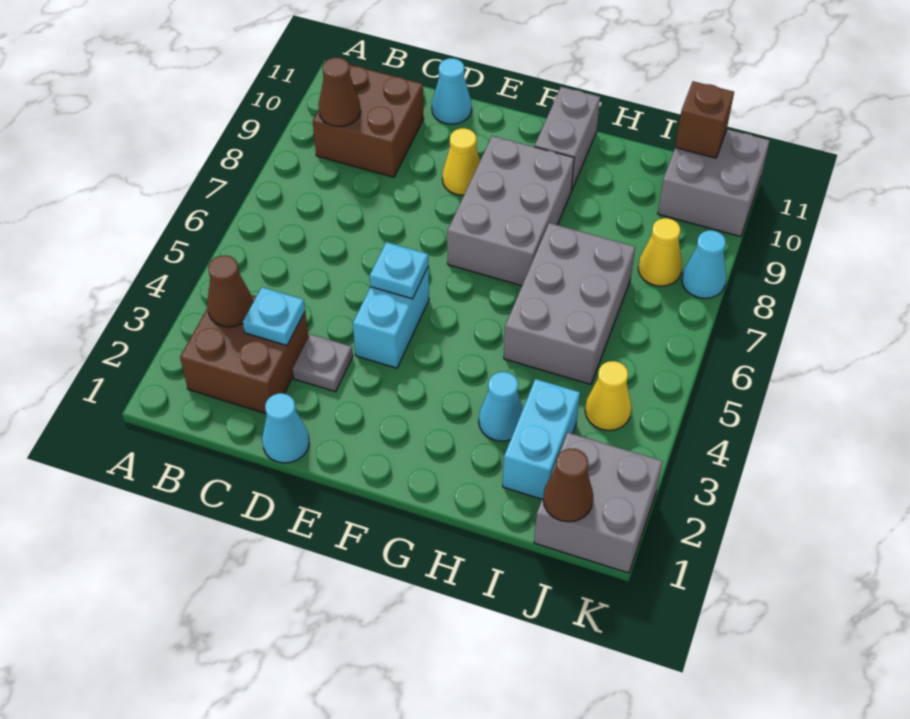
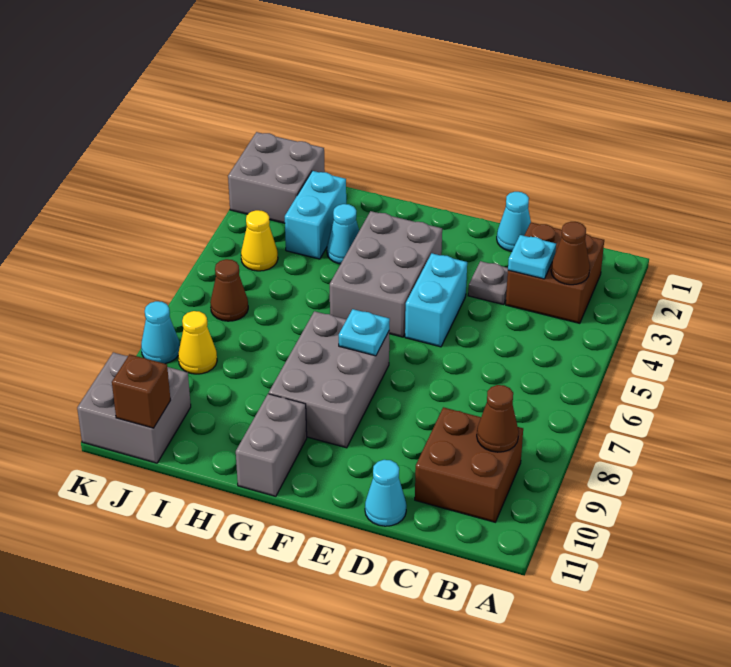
cyan plate E5 level 2 -> cyan plate F7 level 2
yellow cone E9 level 1 -> none
grey brick H5:I7 level 1 -> grey brick F3:G5 level 1
brown cone J1 level 2 -> brown cone J6 level 1

